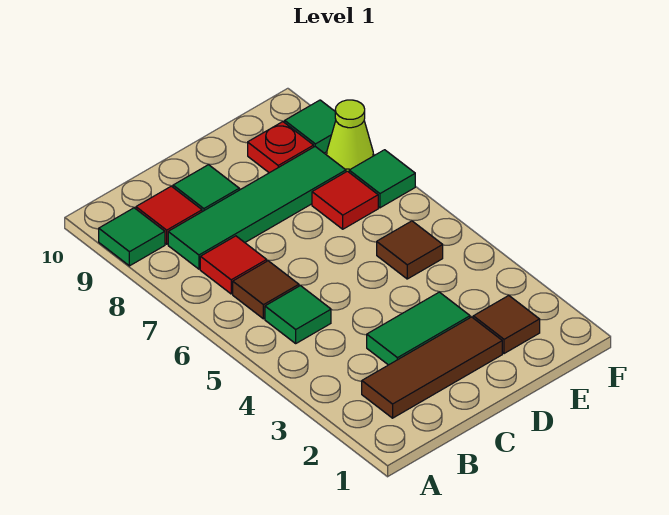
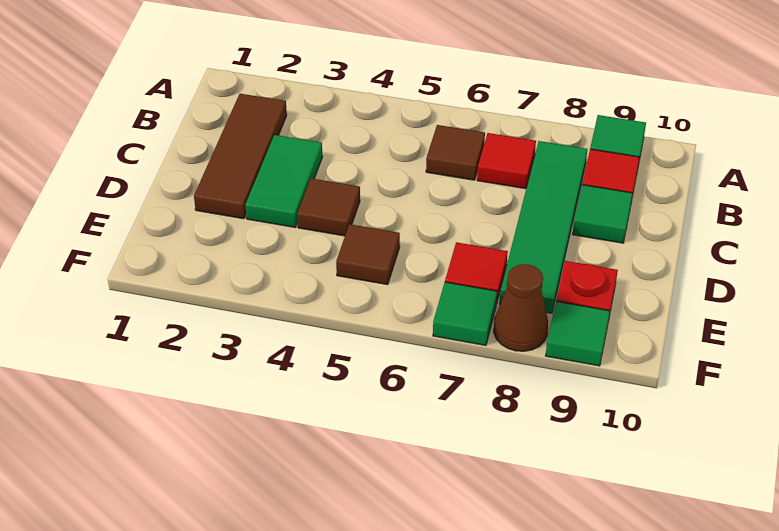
green tile B5 level 1 -> none
brown tile E2 level 1 -> brown tile D4 level 1
lime cone F8 level 1 -> brown cone F8 level 1

